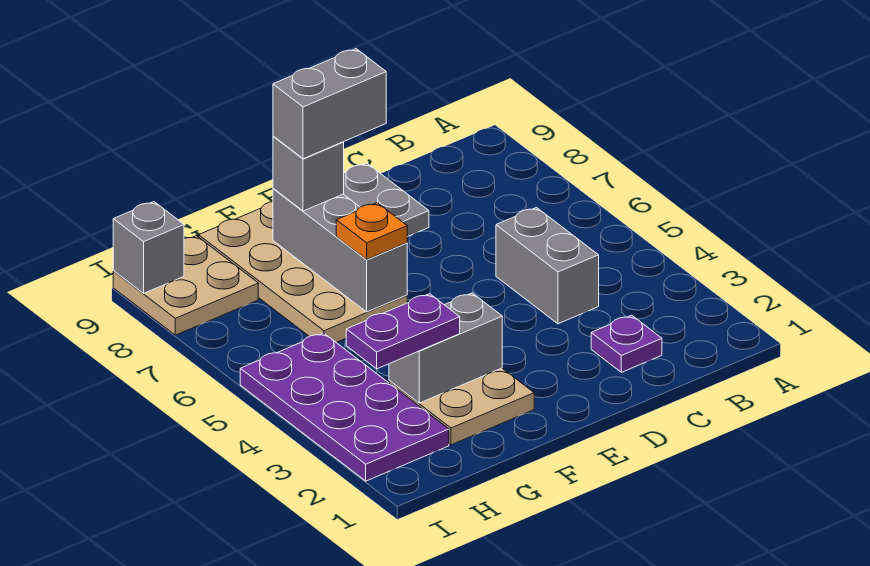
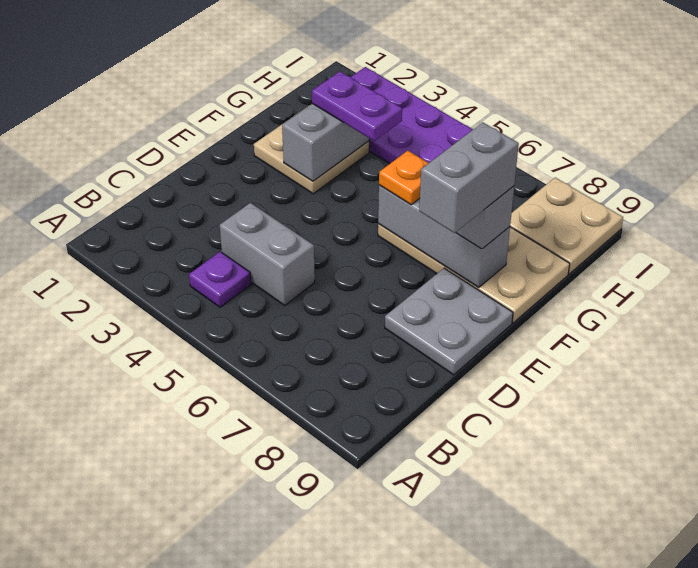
purple plate C2 level 1 -> purple plate B4 level 1
purple plate G3:H3 level 3 -> purple plate G3:G4 level 3
grey brick I9 level 2 -> none

